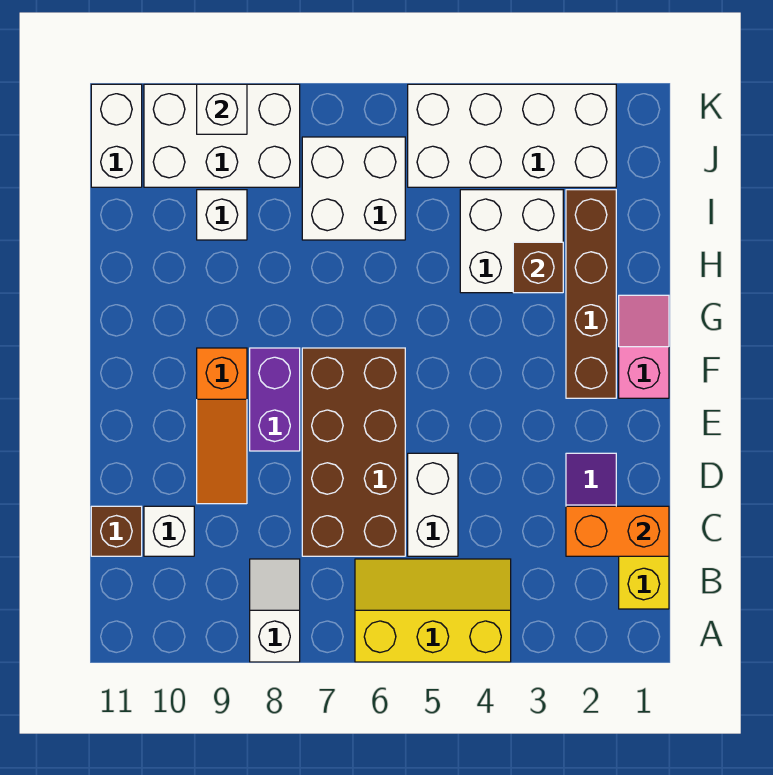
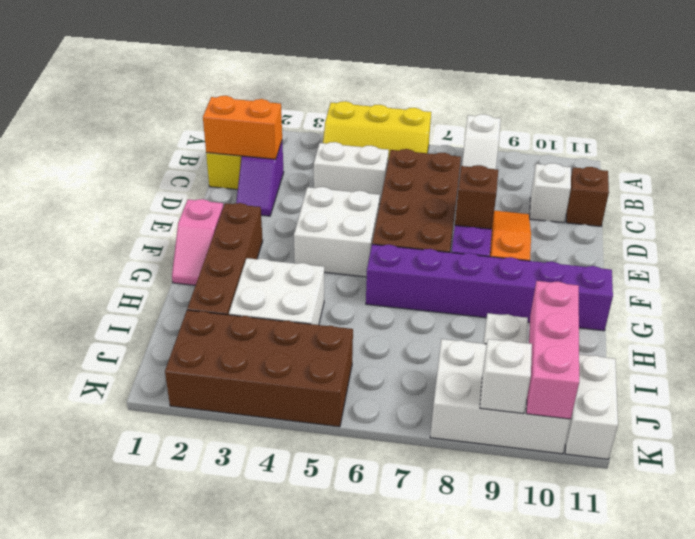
white brick C5:D5 level 1 -> white brick C4:C5 level 1
none -> purple brick G6:G11 level 1
brown brick H3 level 2 -> brown brick E8 level 2
white brick I6:J7 level 1 -> white brick E4:F5 level 1
none -> pink brick I10:K10 level 2
white brick J2:K5 level 1 -> brown brick J2:K5 level 1

